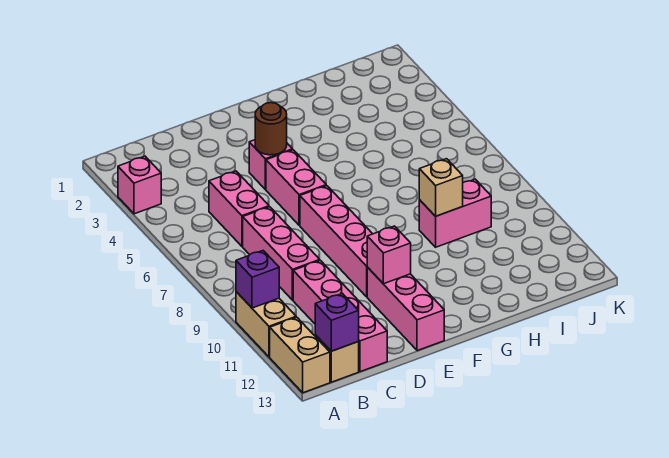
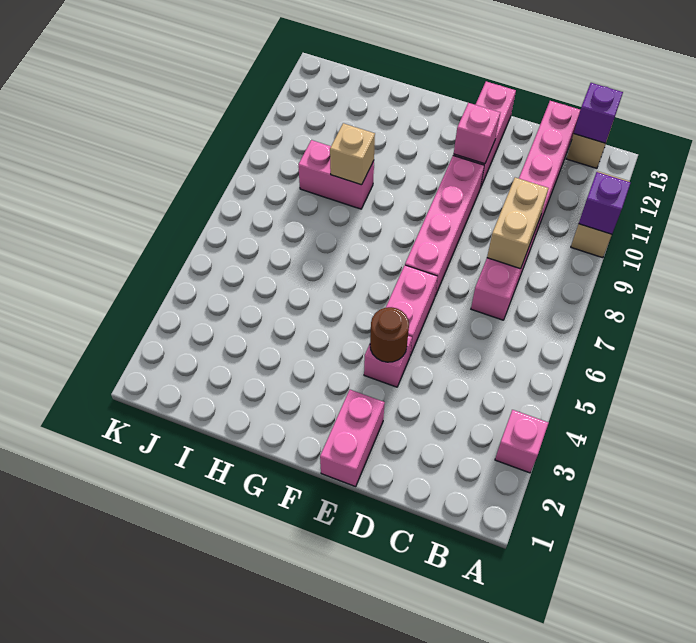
tan brick A12:A13 level 1 -> tan brick C8:C9 level 2
pink brick C5:C6 level 1 -> pink brick E1:E2 level 1

